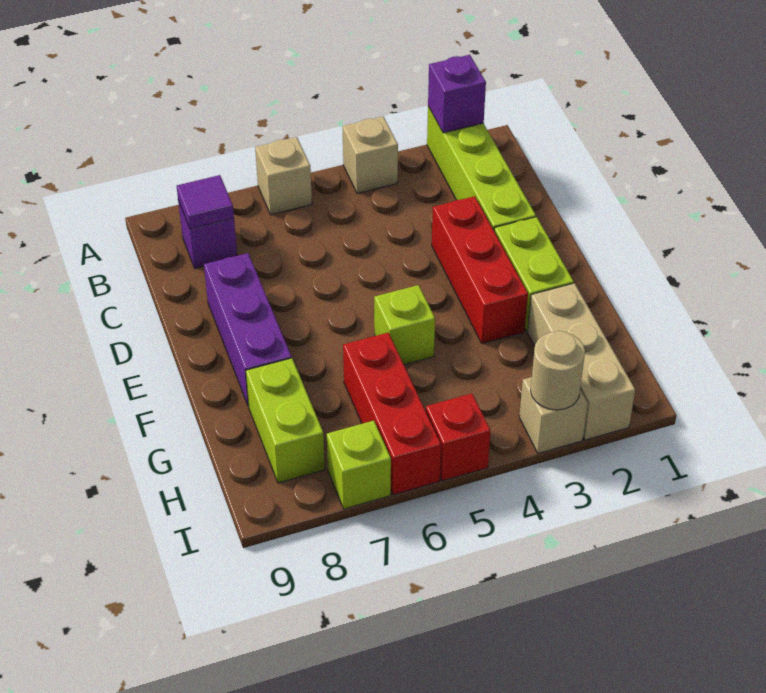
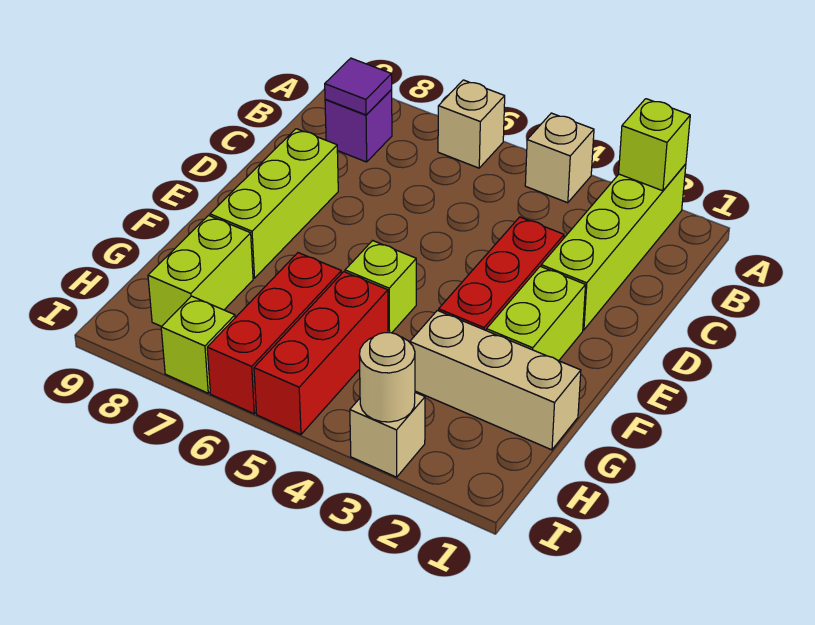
purple brick A2 level 2 -> lime brick A2 level 2
purple brick D8:F8 level 1 -> lime brick D8:F8 level 1
tan brick G2:I2 level 1 -> tan brick G1:G3 level 1
red brick I5 level 1 -> red brick G5:I5 level 1

